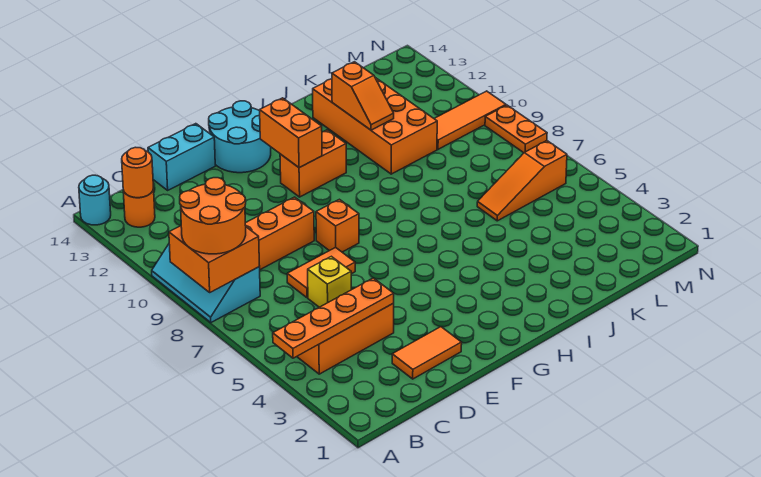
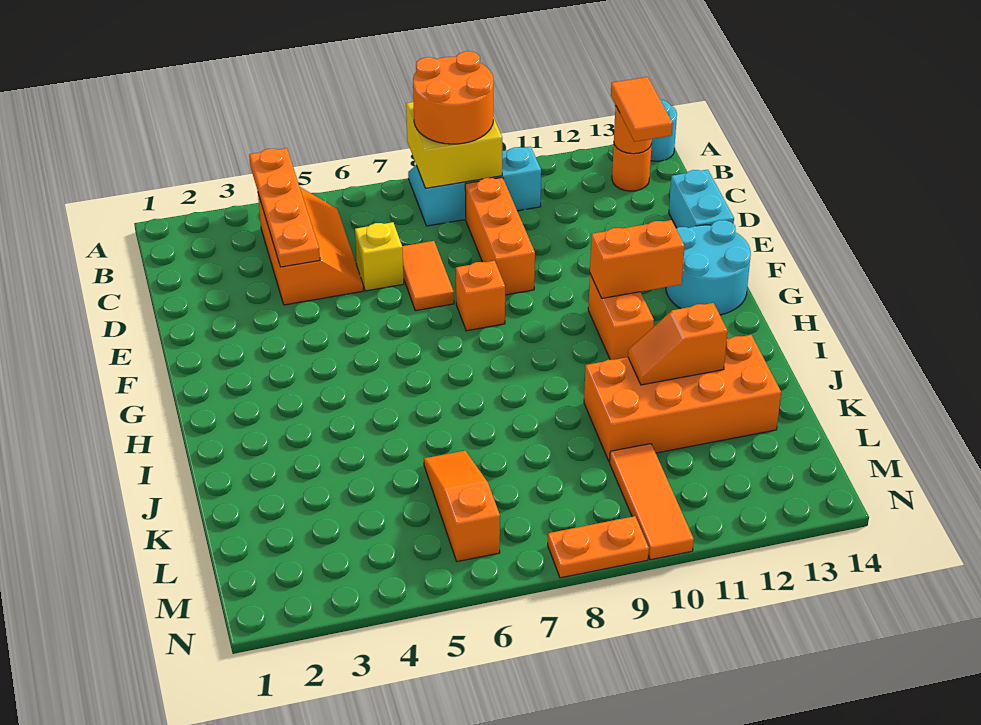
orange brick A8:B9 level 2 -> yellow brick A8:B9 level 2
orange tile D2:E2 level 1 -> orange tile B13:C13 level 3

